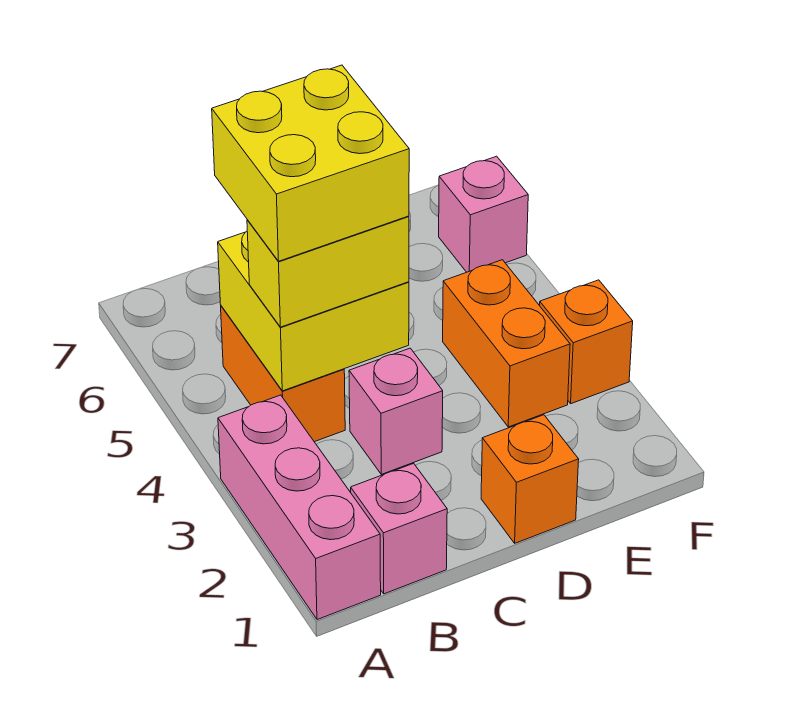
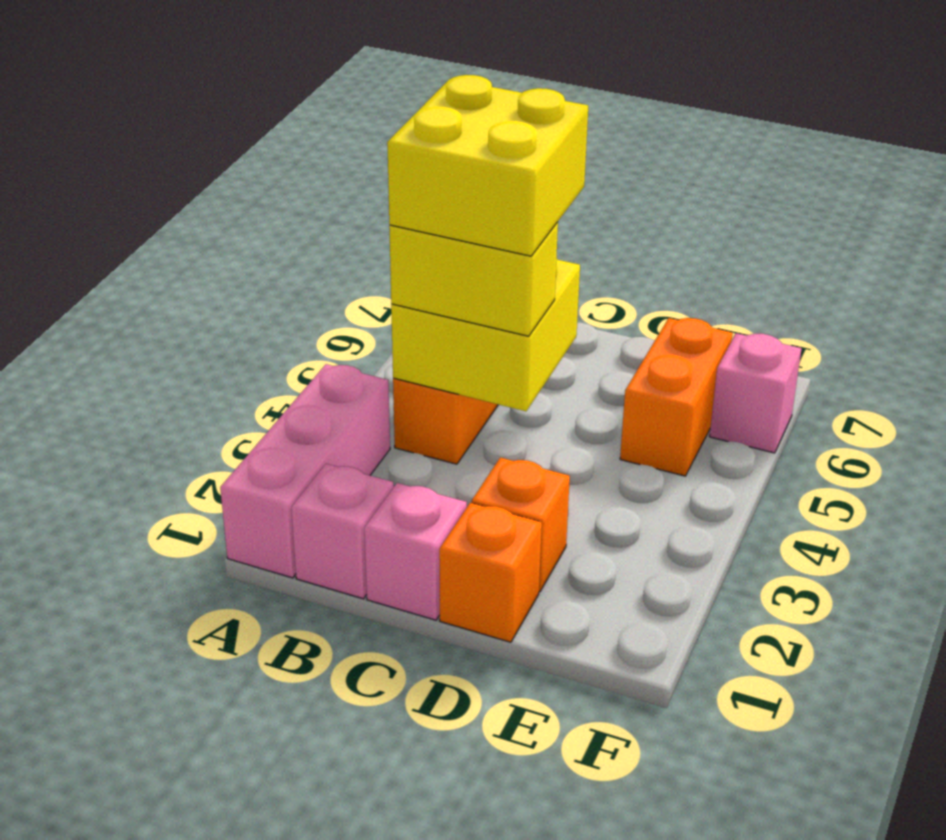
pink brick C3 level 1 -> pink brick C1 level 1
orange brick E3:E4 level 1 -> orange brick E5:E6 level 1
orange brick F3 level 1 -> orange brick D2 level 1

